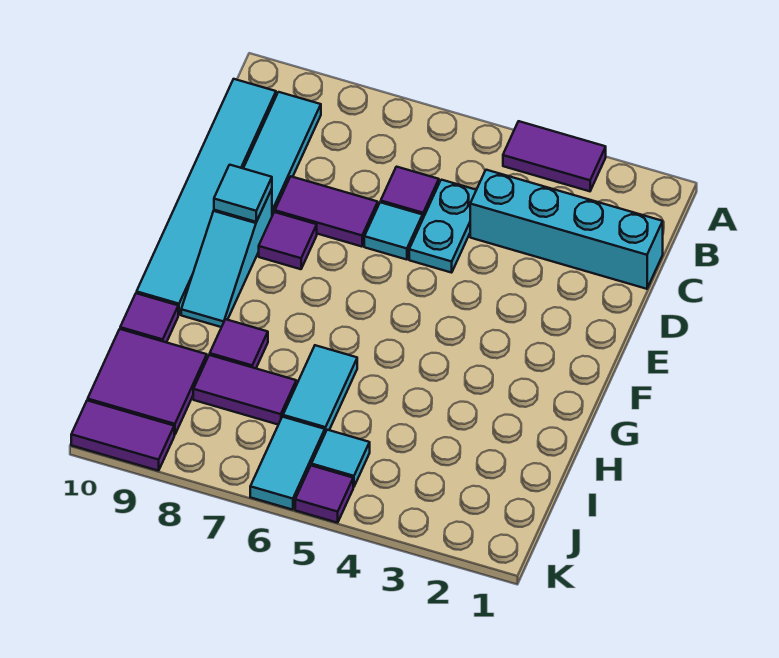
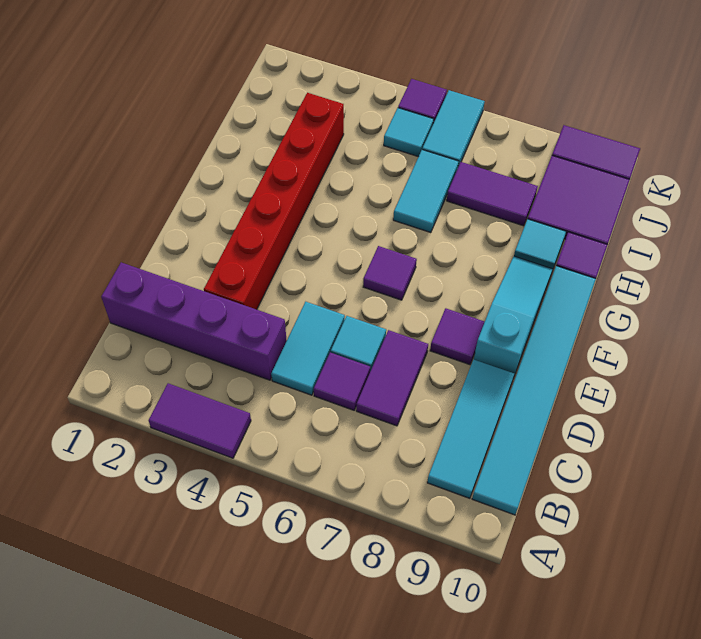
cyan brick C1:C4 level 1 -> purple brick C1:C4 level 1
cyan plate C5:D5 level 1 -> cyan tile C5:D5 level 1
none -> red brick D3:I3 level 1
purple tile D7:D8 level 1 -> purple tile C7:D7 level 1
cyan tile E9 level 2 -> cyan tile H9 level 1
purple tile H8 level 1 -> purple tile F6 level 1

